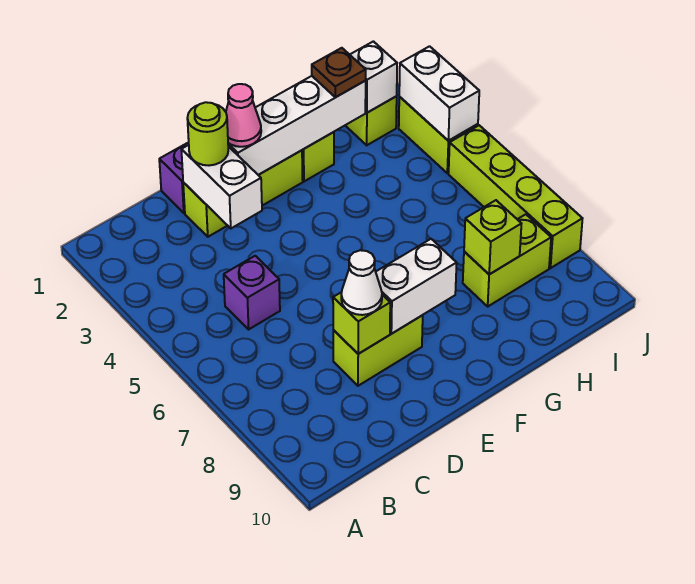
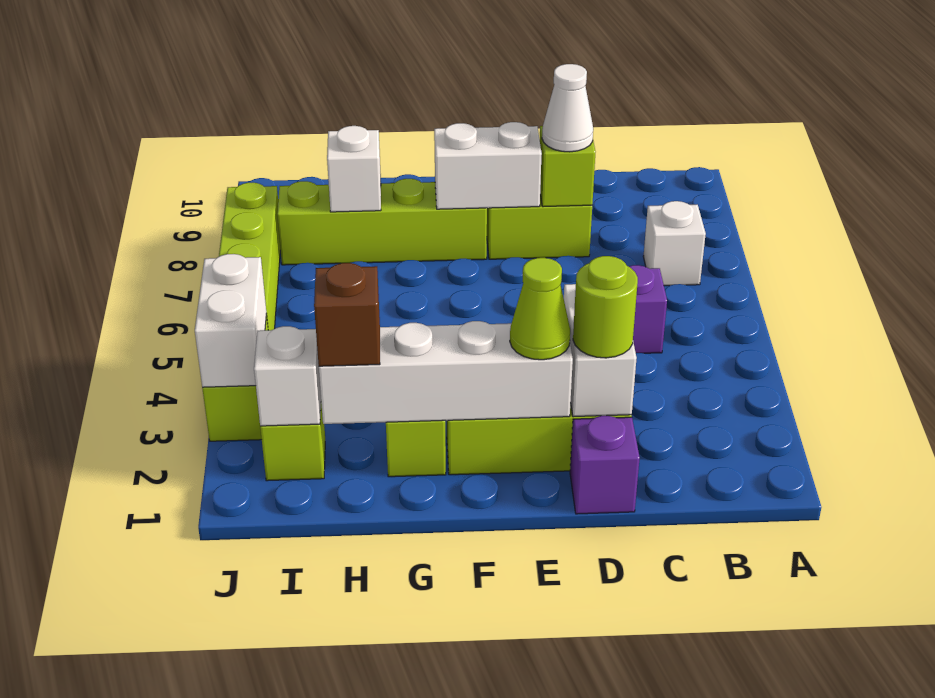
none -> white brick B7 level 1
pink cone E2 level 3 -> lime cone E2 level 3
brown plate H2 level 3 -> brown brick H2 level 3
lime brick H8:I8 level 1 -> lime brick F8:I8 level 1
lime brick H8 level 2 -> white brick H8 level 2

